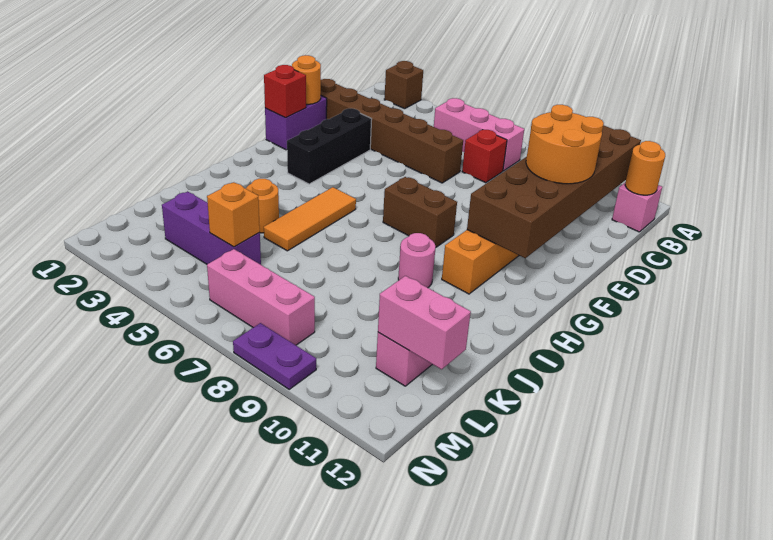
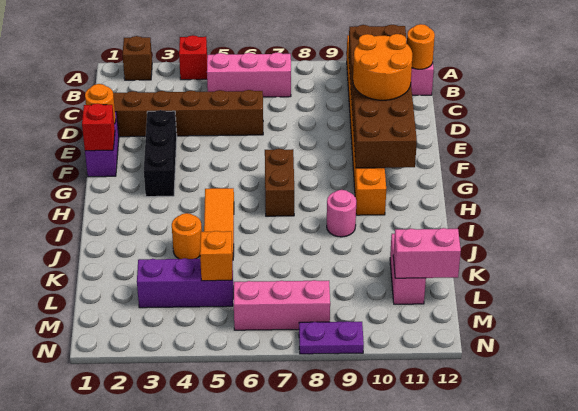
red brick C7 level 1 -> red brick A4 level 1
brown brick G7:G8 level 1 -> brown brick G7:H7 level 1

